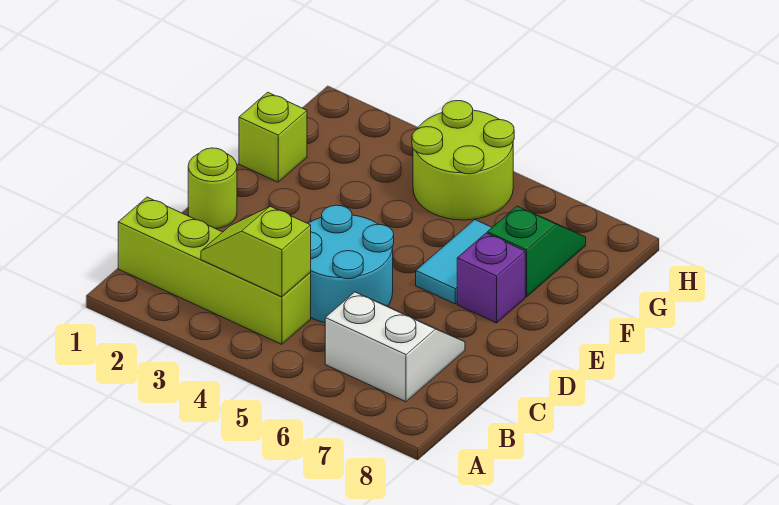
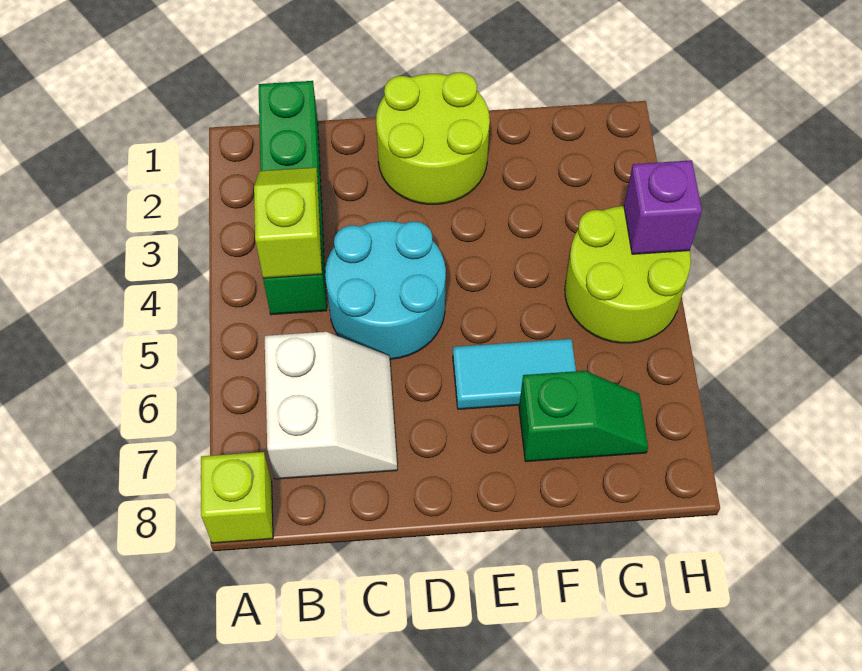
lime brick B1:B4 level 1 -> green brick B1:B4 level 1
lime round brick D1 level 1 -> lime round brick D1:E2 level 1
purple brick E7 level 1 -> purple brick H4 level 2
lime brick F1 level 1 -> lime brick A8 level 1

